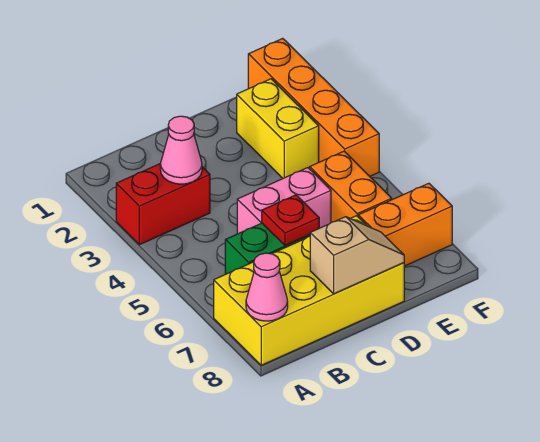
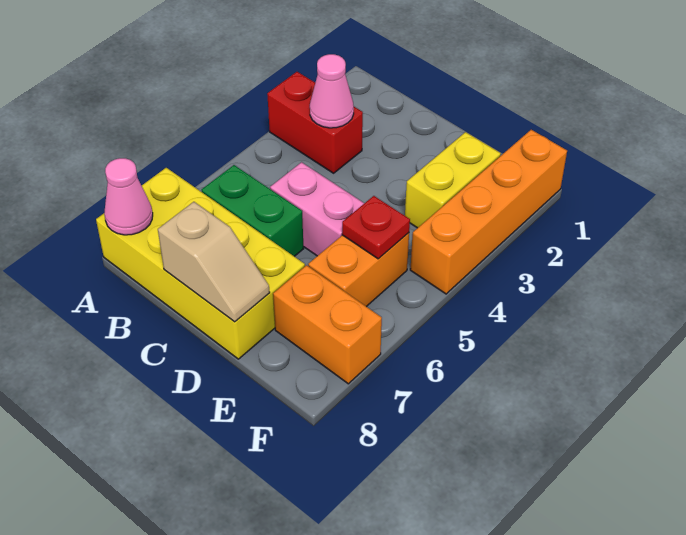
red plate C6 level 2 -> red plate E5 level 2

